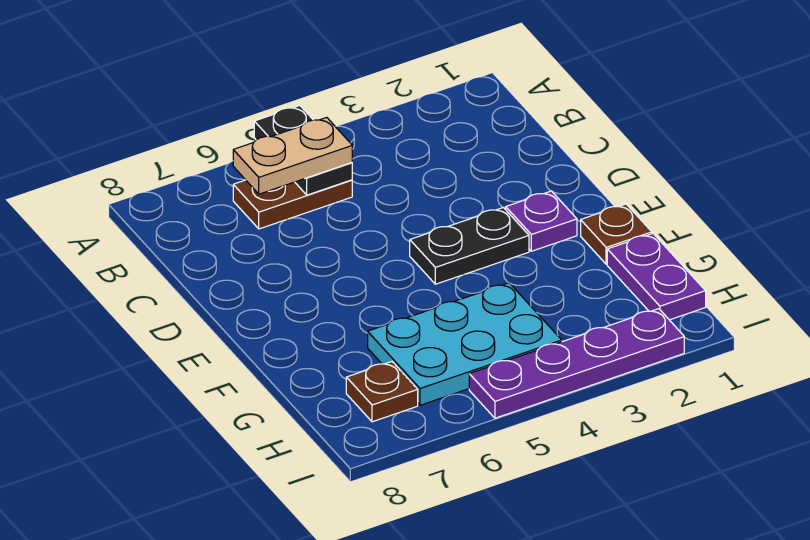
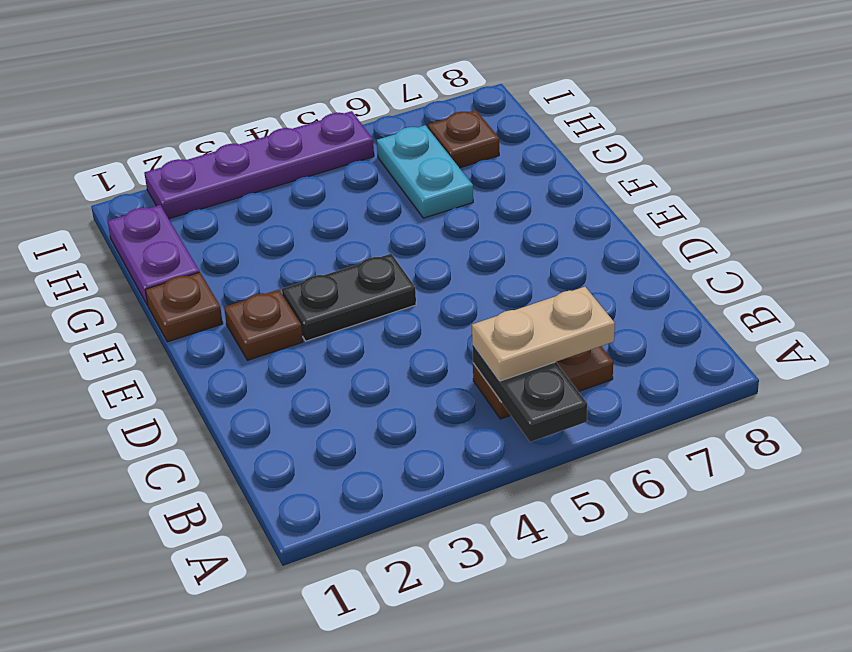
purple plate E2 level 1 -> brown plate E2 level 1
cyan plate G4:H6 level 1 -> cyan plate G6:H6 level 1

